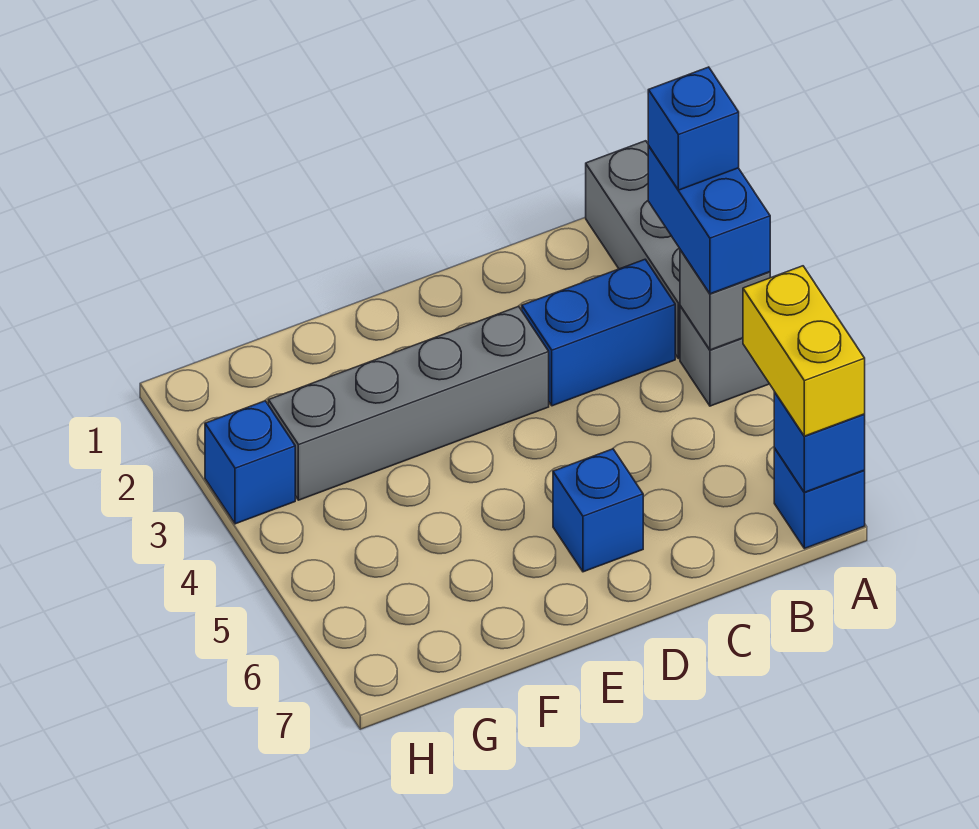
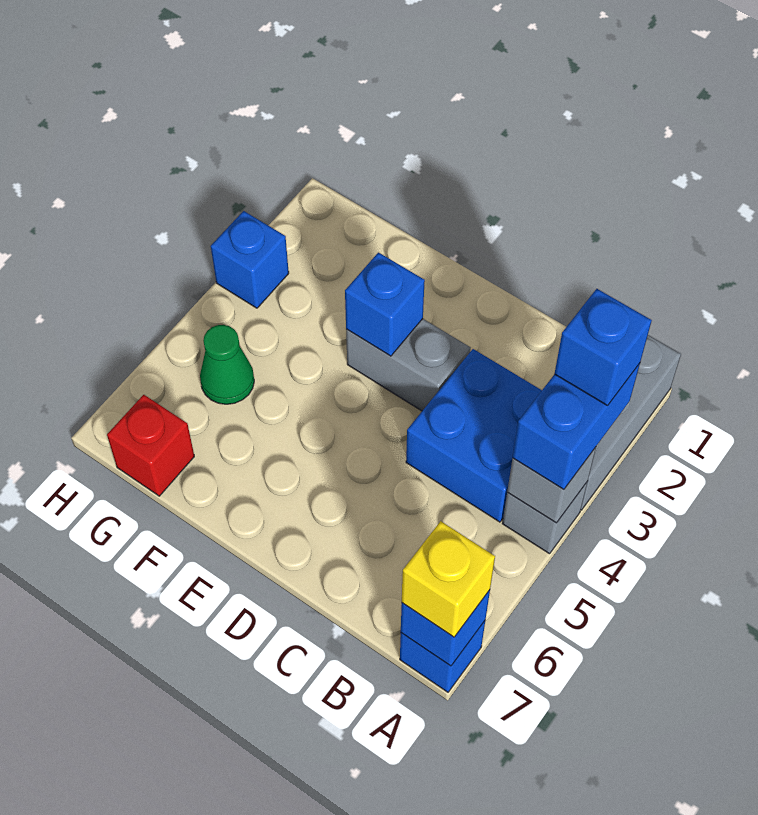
yellow brick A6:A7 level 3 -> yellow brick A7 level 3
blue brick B3:C3 level 1 -> blue brick B3:C4 level 1
grey brick D3:G3 level 1 -> grey brick D3:E3 level 1
blue brick D6 level 1 -> blue brick E3 level 2
none -> green cone G5 level 1
none -> red brick G7 level 1

